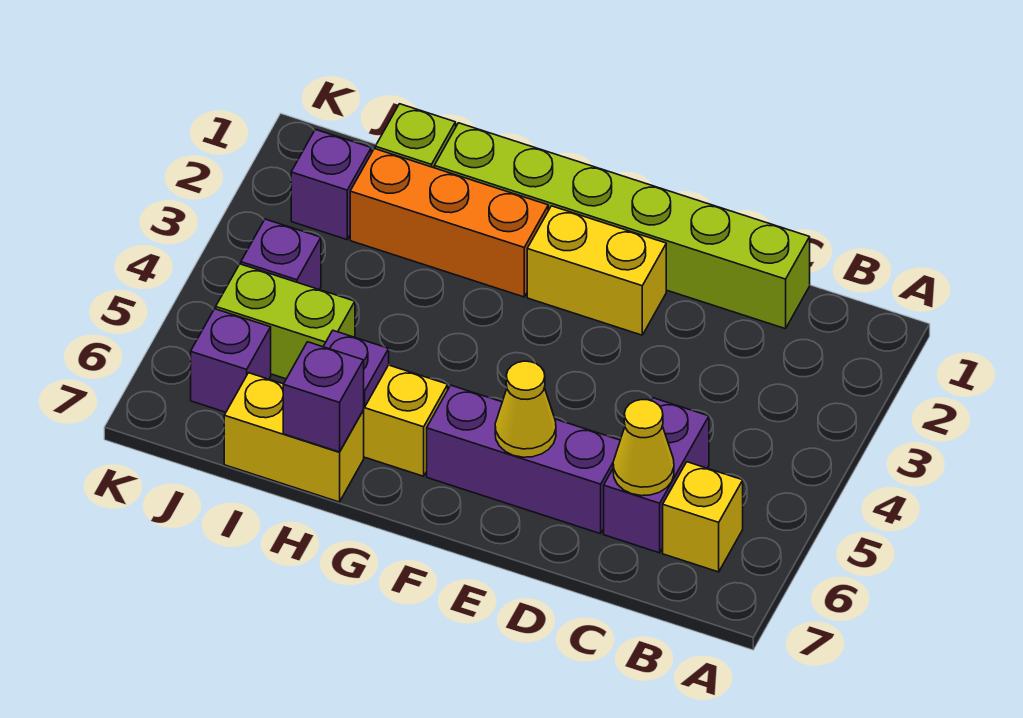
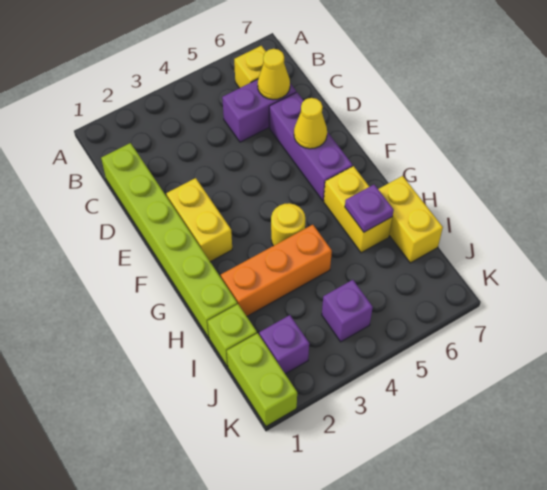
orange brick G2:I2 level 1 -> orange brick H2:H4 level 1
none -> yellow round brick G4 level 1
purple brick H7 level 2 -> none
lime brick I5:J5 level 1 -> lime brick J1:K1 level 1
purple brick J6 level 1 -> none

